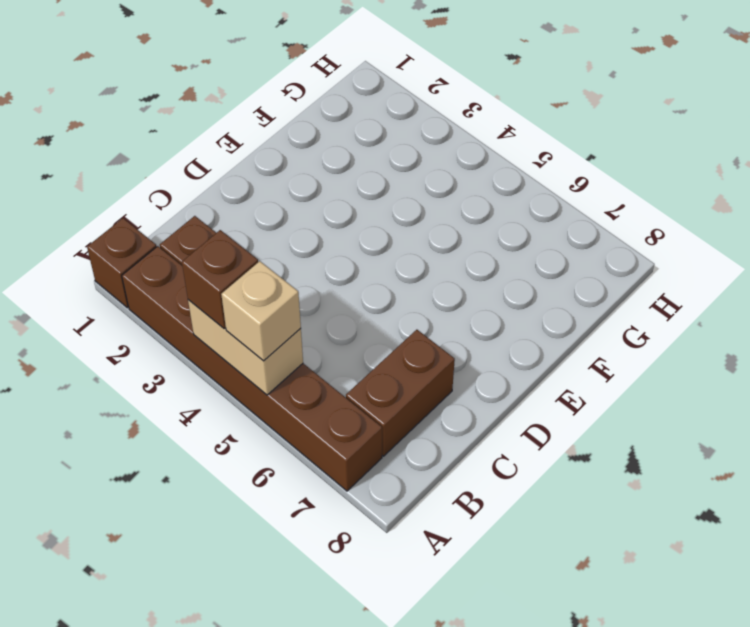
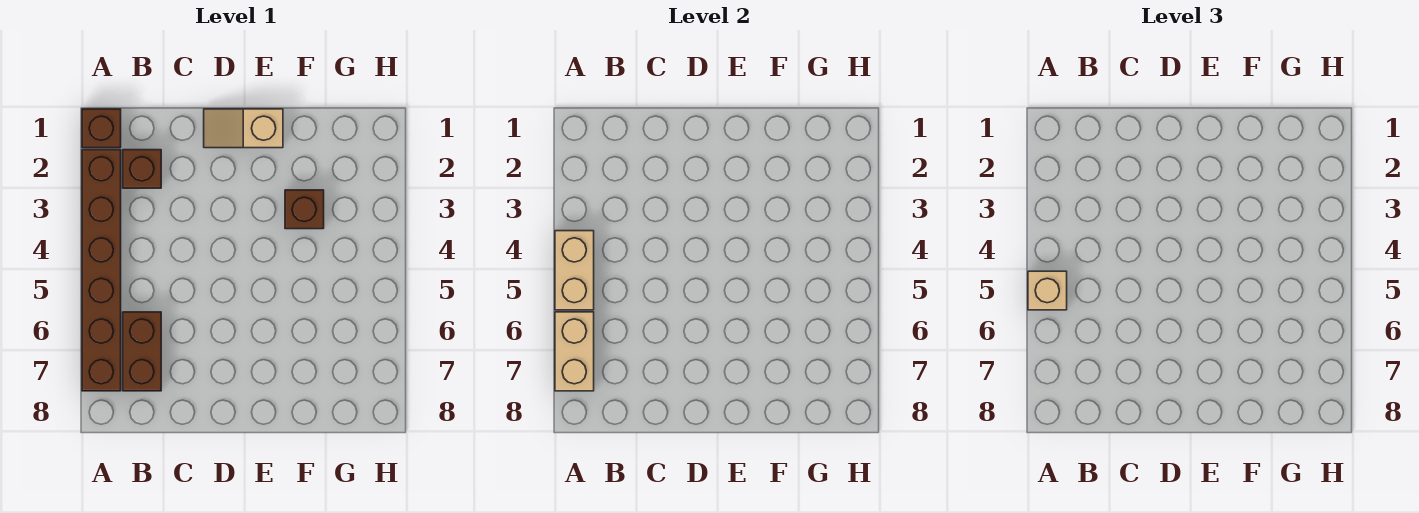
brown brick A4 level 3 -> brown brick F3 level 1
none -> tan brick A6:A7 level 2
brown brick B7:C7 level 1 -> brown brick B6:B7 level 1
none -> tan slope D1:E1 level 1 top E

